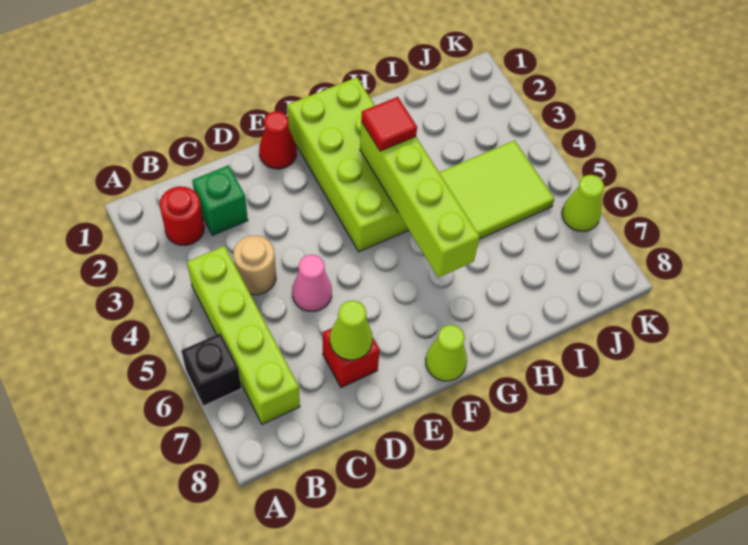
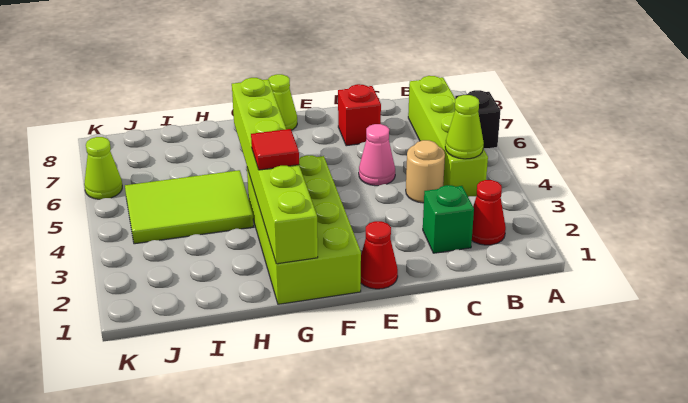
red round brick B2 level 1 -> red cone B2 level 1
lime cone D7 level 2 -> lime cone B4 level 2
lime brick G3:G6 level 2 -> lime brick G1:G6 level 2

